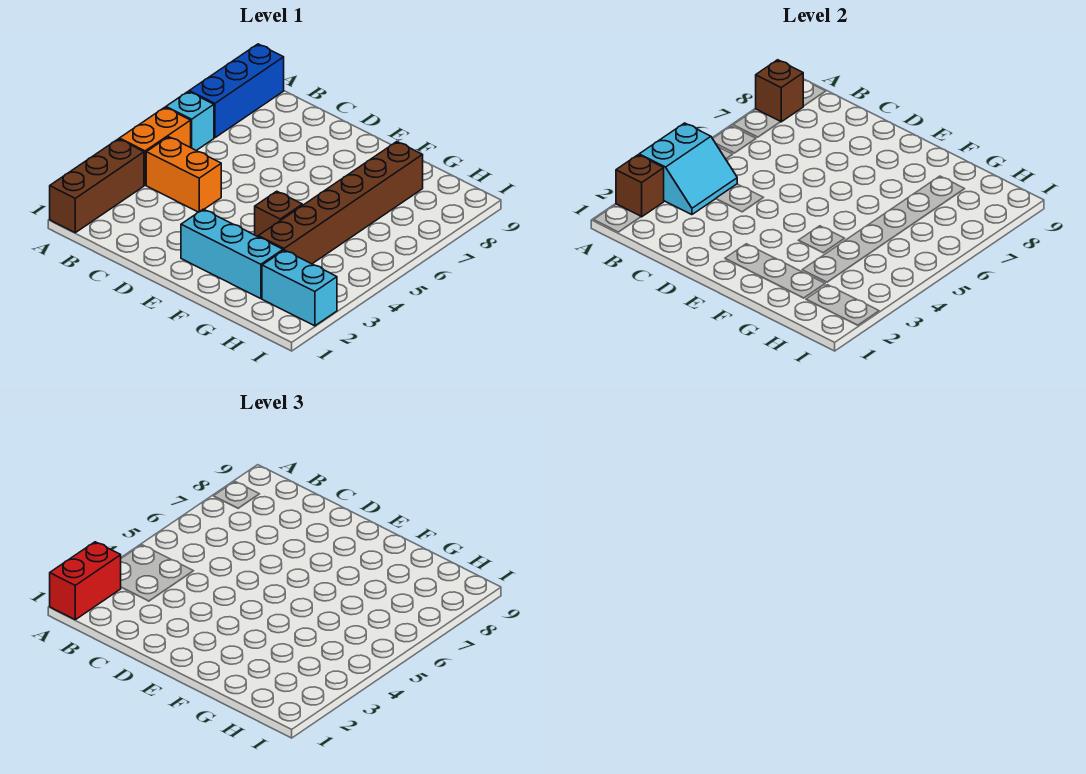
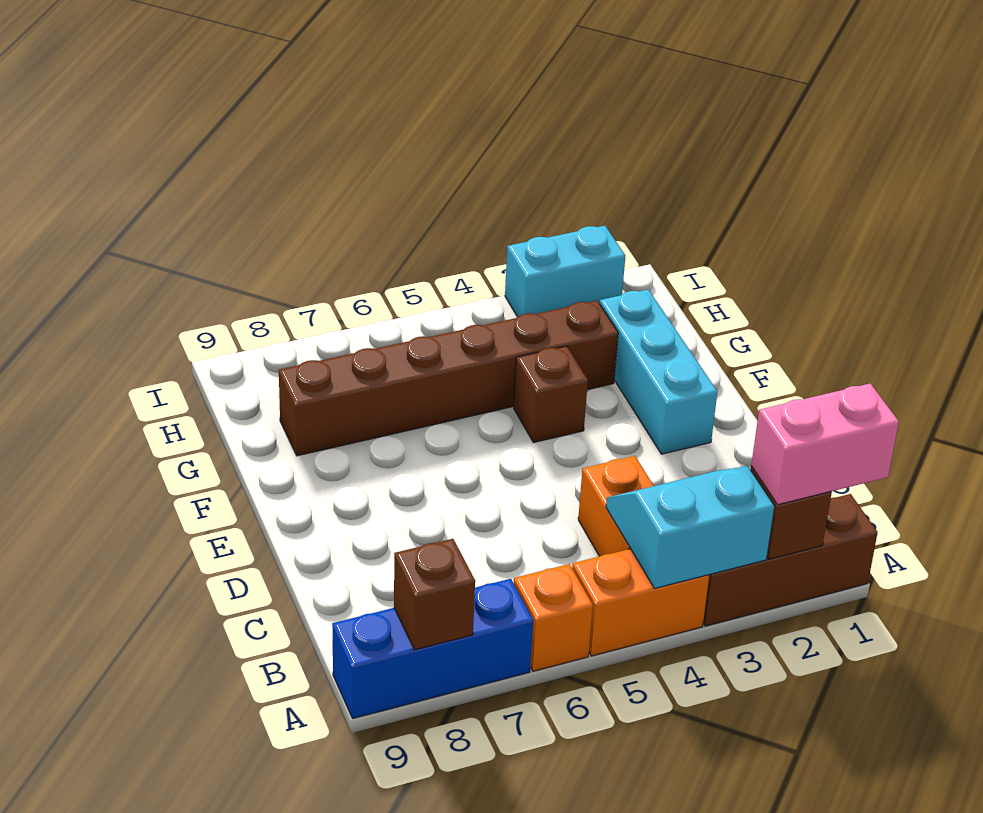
red brick A1:A2 level 3 -> pink brick A1:A2 level 3
cyan brick A6 level 1 -> orange brick A6 level 1
cyan brick H2:I2 level 1 -> cyan brick I2:I3 level 1

